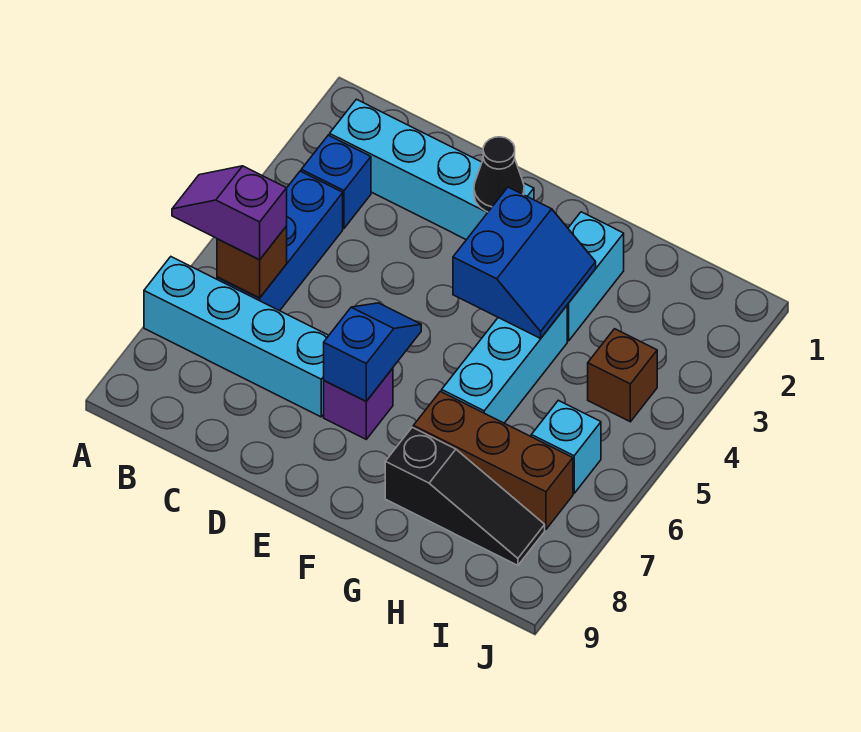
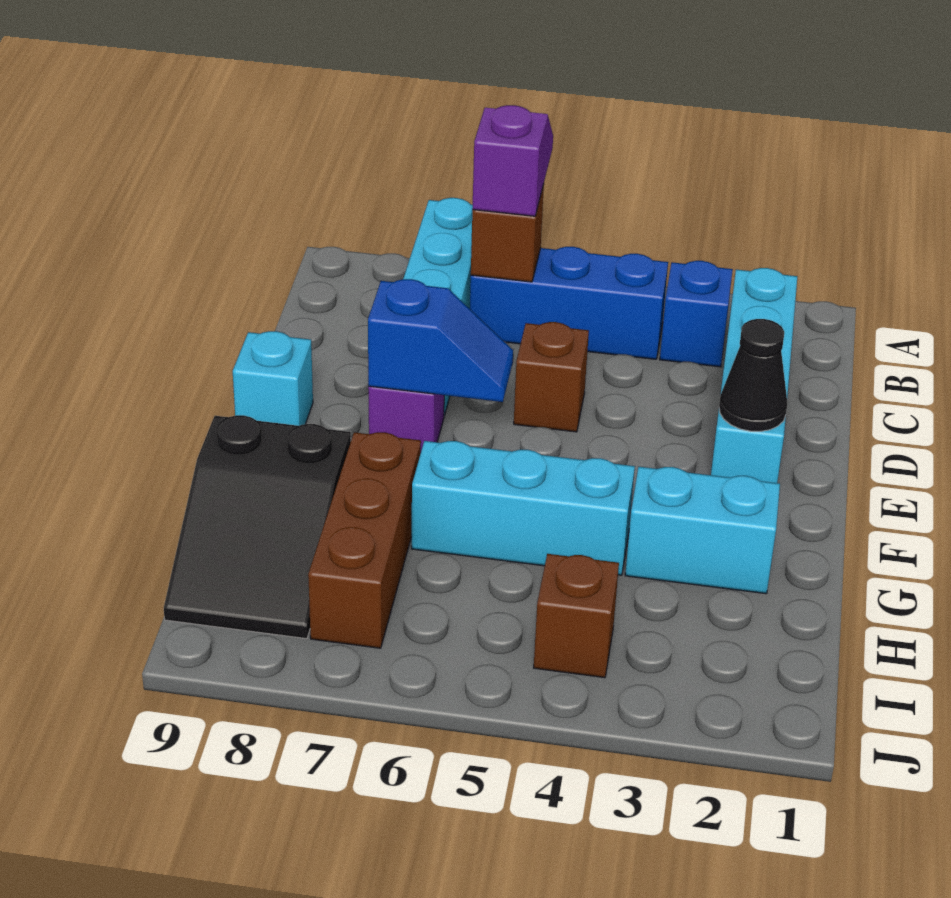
none -> brown brick D5 level 1
blue slope F3:G4 level 2 top F -> none
black slope G8:I8 level 1 top G -> black slope G8:I9 level 1 top G
cyan brick I6 level 1 -> cyan brick E9 level 1

